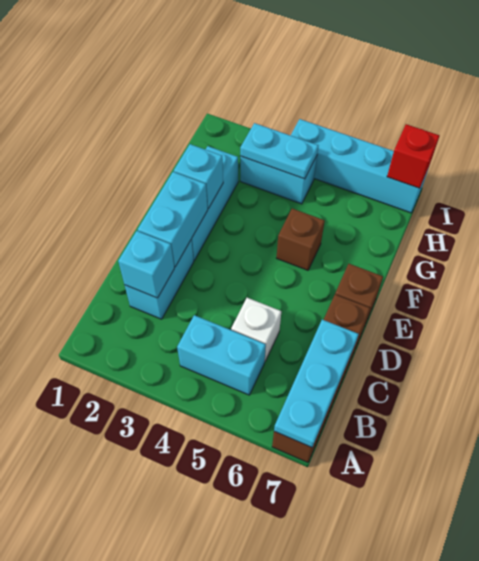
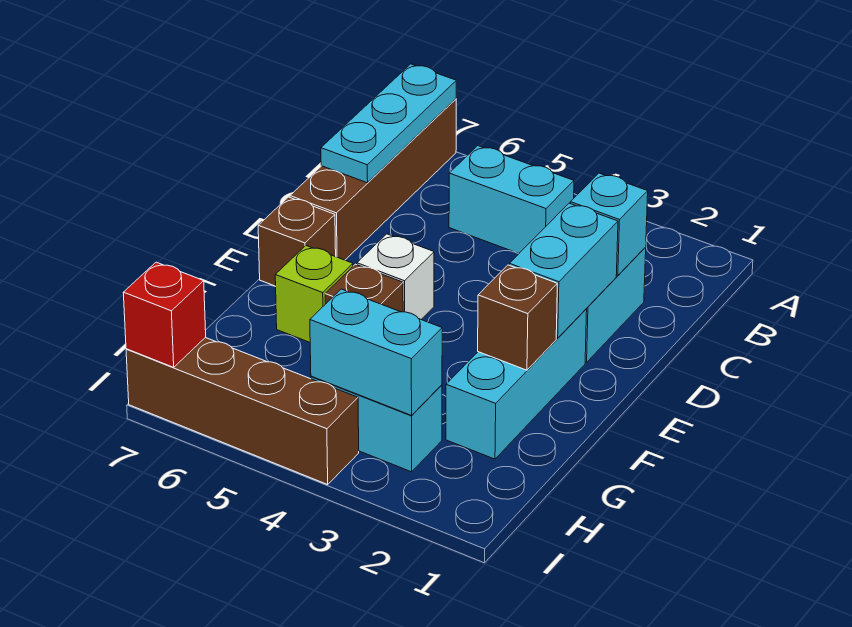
white brick C5 level 1 -> white brick E5 level 1
cyan brick F2 level 2 -> brown brick F2 level 2
none -> lime brick F6 level 1
cyan plate H3:H4 level 2 -> cyan brick H3:H4 level 2
cyan brick I4:I7 level 1 -> brown brick I4:I7 level 1

